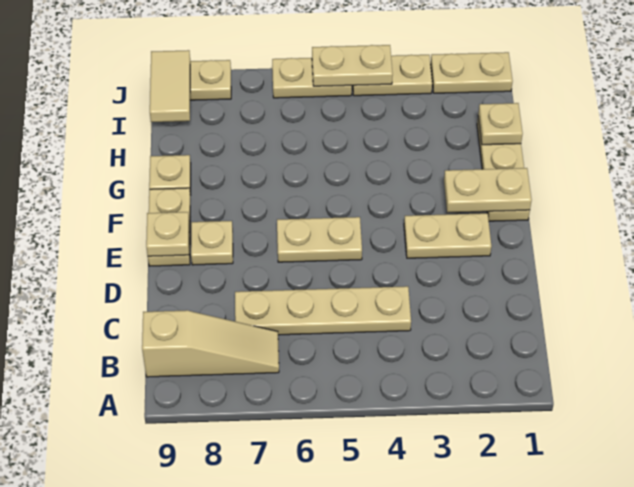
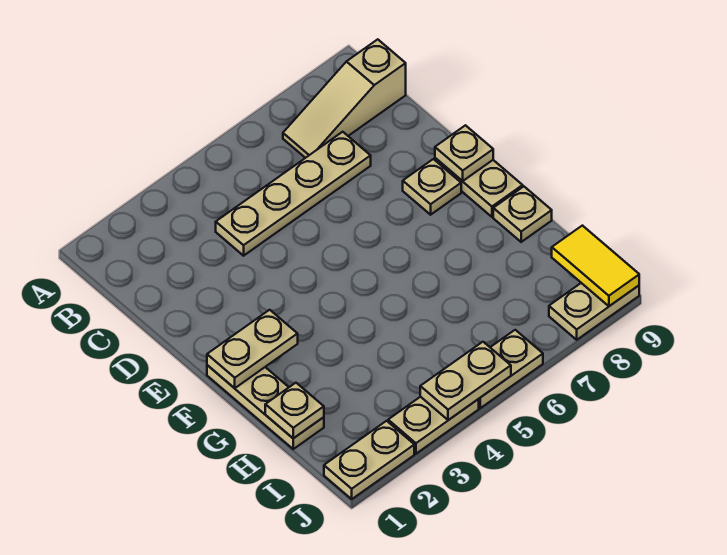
tan plate E2:E3 level 1 -> none
tan plate E5:E6 level 1 -> none
tan tile I9:J9 level 2 -> yellow tile I9:J9 level 2

